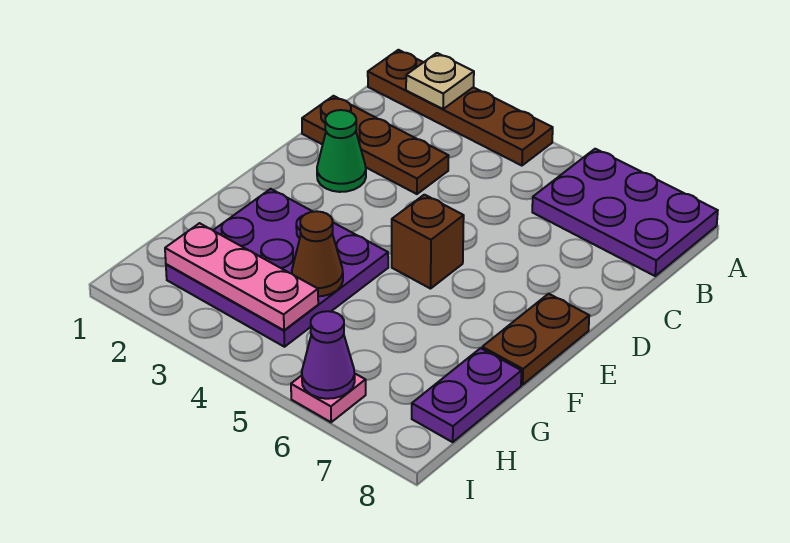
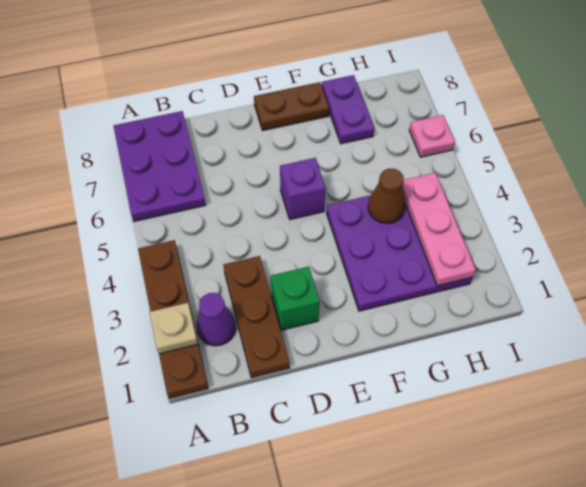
green cone D2 level 1 -> green brick D2 level 1
brown brick E5 level 1 -> purple brick E5 level 1
purple plate G8:H8 level 1 -> purple plate G7:G8 level 1
purple cone I6 level 2 -> purple cone B2 level 1

